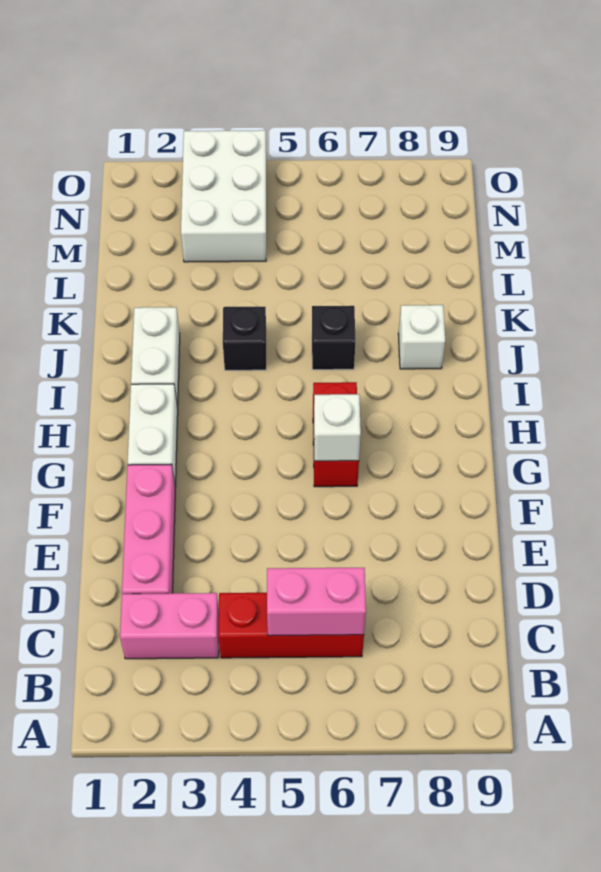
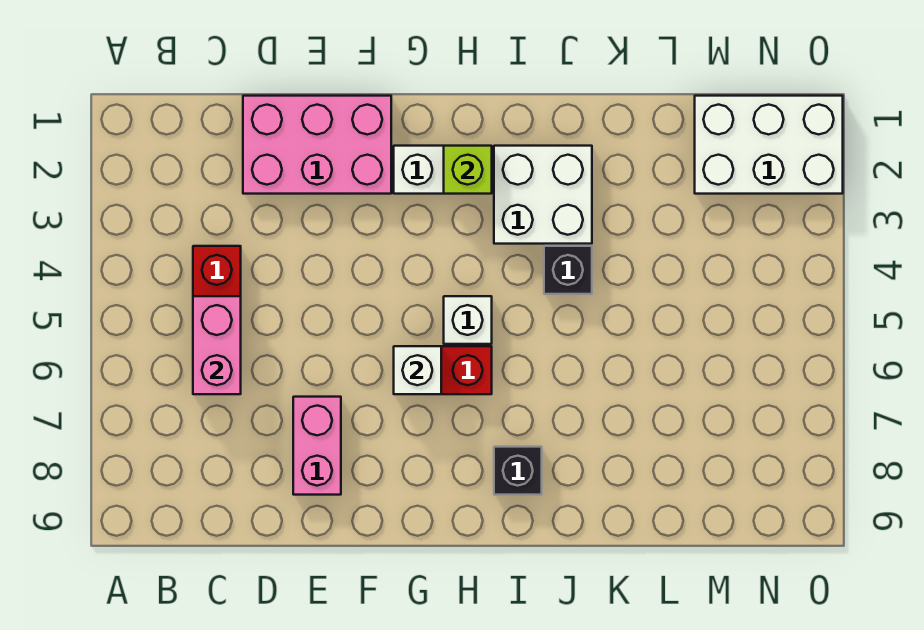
pink brick C2:C3 level 1 -> pink brick E7:E8 level 1
pink brick D2:F2 level 1 -> pink brick D1:F2 level 1
none -> lime brick H2 level 2
white brick I2:J2 level 1 -> white brick I2:J3 level 1
black brick J6 level 1 -> black brick I8 level 1
white brick J8 level 1 -> white brick H5 level 1
white brick M3:O4 level 1 -> white brick M1:O2 level 1

